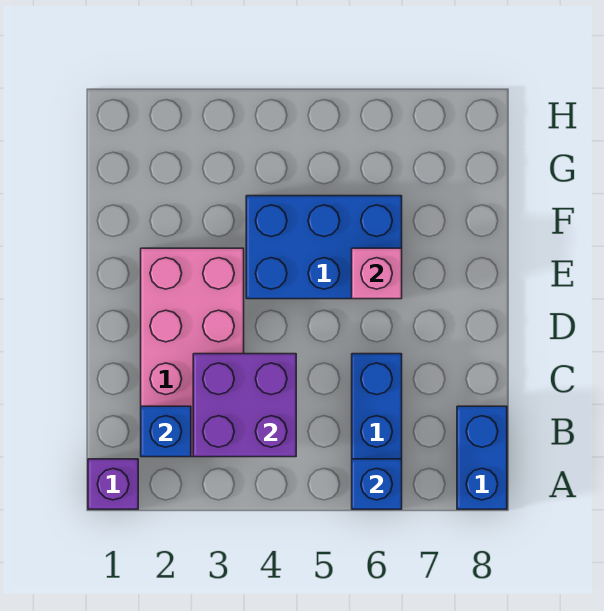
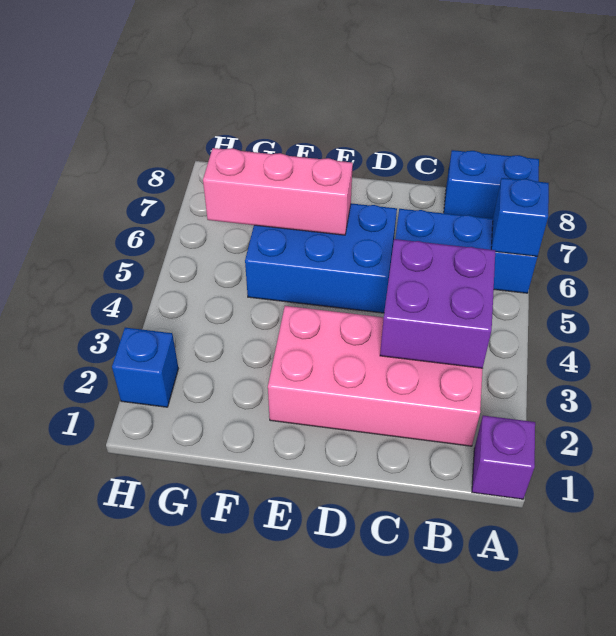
blue brick B2 level 2 -> blue brick H2 level 1
blue brick E4:F6 level 1 -> blue brick D5:F6 level 1
pink brick E6 level 2 -> pink brick E6:G6 level 2

